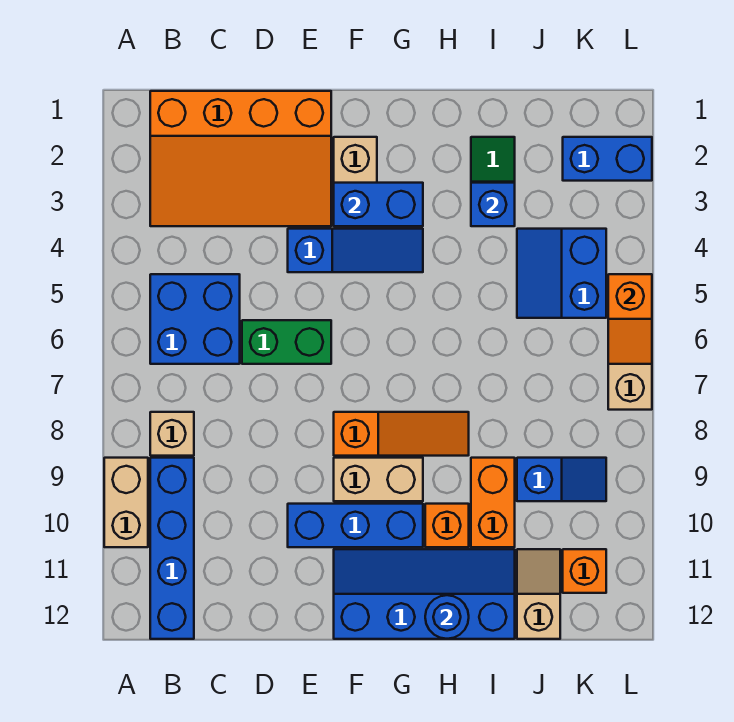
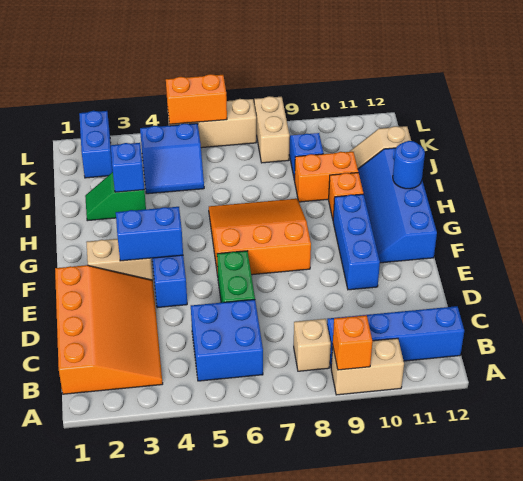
blue brick F3:G3 level 2 -> blue brick F3:F4 level 2
orange slope F8:H8 level 1 top F -> orange slope F6:H8 level 1 top F
tan brick F9:G9 level 1 -> tan brick K8:L8 level 1
orange brick K11 level 1 -> orange brick A9 level 2
orange slope L5:L6 level 2 top 5 -> orange brick L5:L6 level 2

